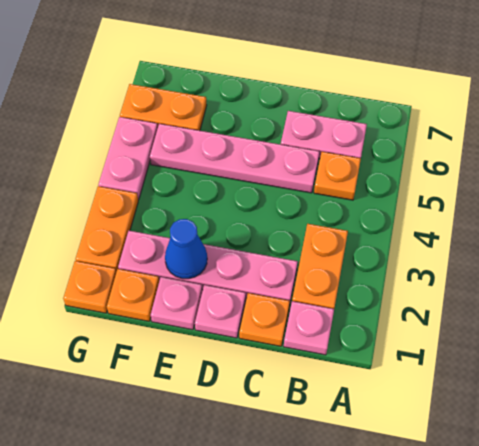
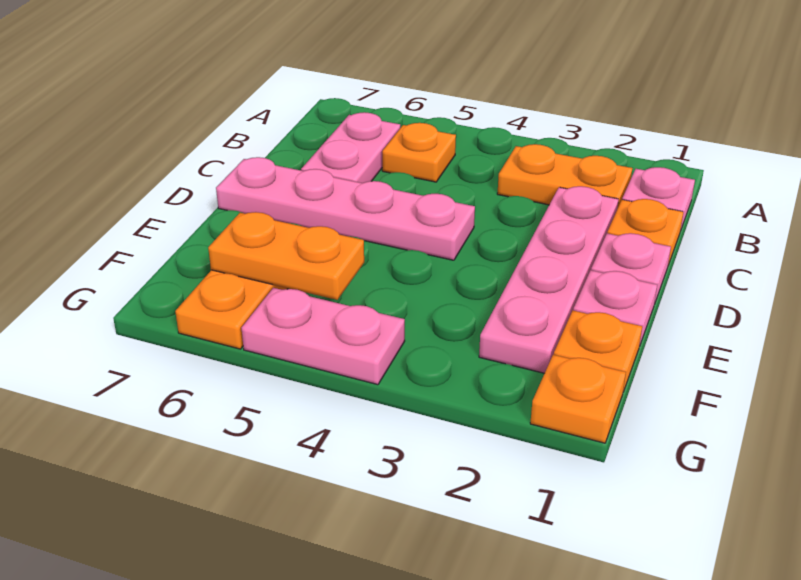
pink plate C5:F5 level 1 -> pink plate D4:D7 level 1
blue cone E2 level 2 -> none
orange plate G2:G3 level 1 -> orange plate F5:F6 level 2

